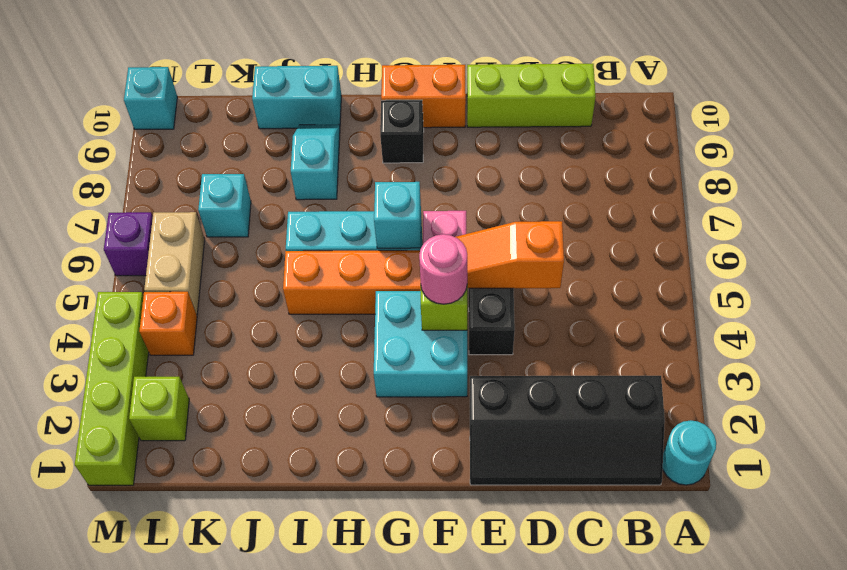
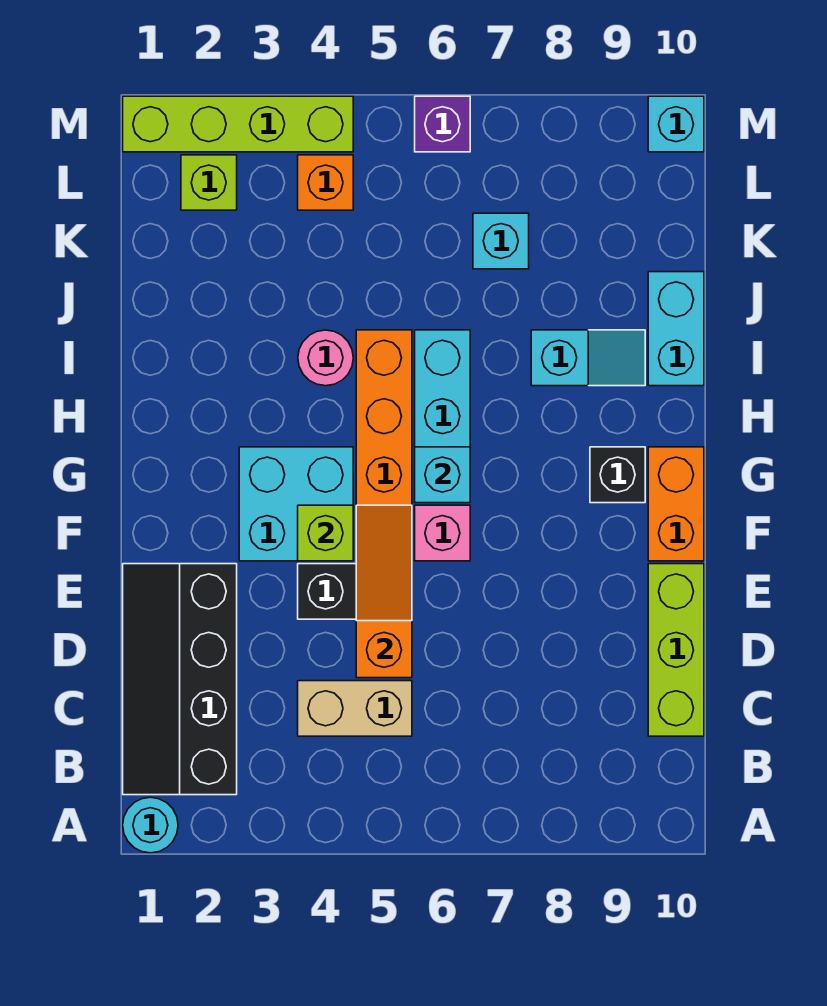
pink round brick F4 level 3 -> pink round brick I4 level 1
tan brick L5:L6 level 1 -> tan brick C4:C5 level 1

